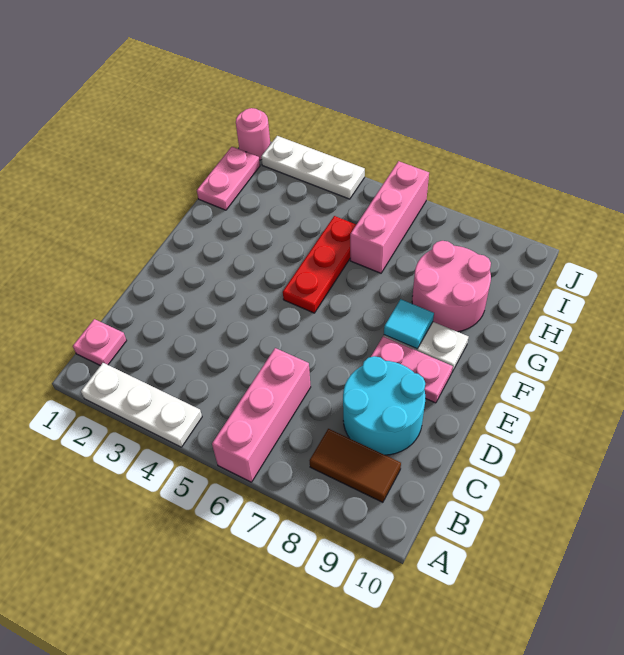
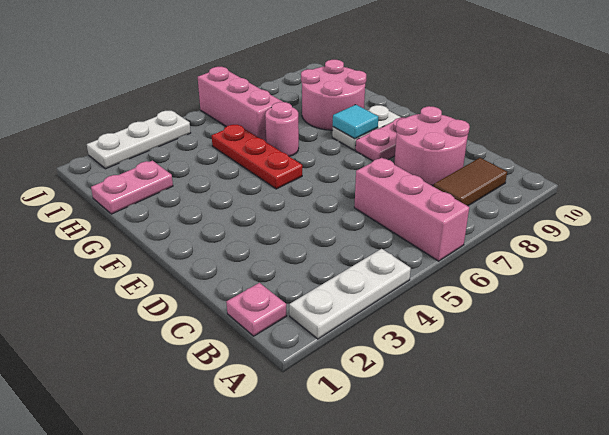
cyan round brick C8:D9 level 1 -> pink round brick C8:D9 level 1
pink plate H1:I1 level 1 -> pink plate H1:H2 level 1
pink round brick J1 level 1 -> pink round brick G6 level 1

